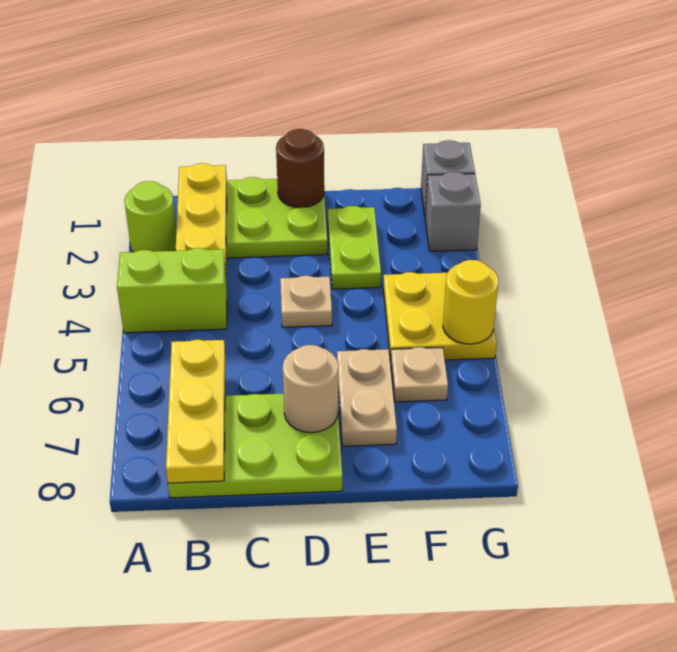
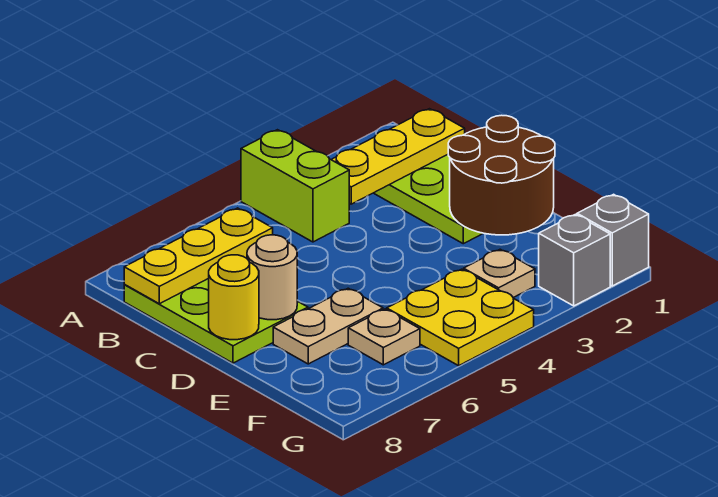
lime round brick A2 level 1 -> none
brown round brick D1 level 2 -> brown round brick D1:E2 level 2
tan plate D4 level 1 -> tan plate F3 level 1
lime plate E2:E3 level 1 -> none
yellow round brick G5 level 2 -> yellow round brick D8 level 2

